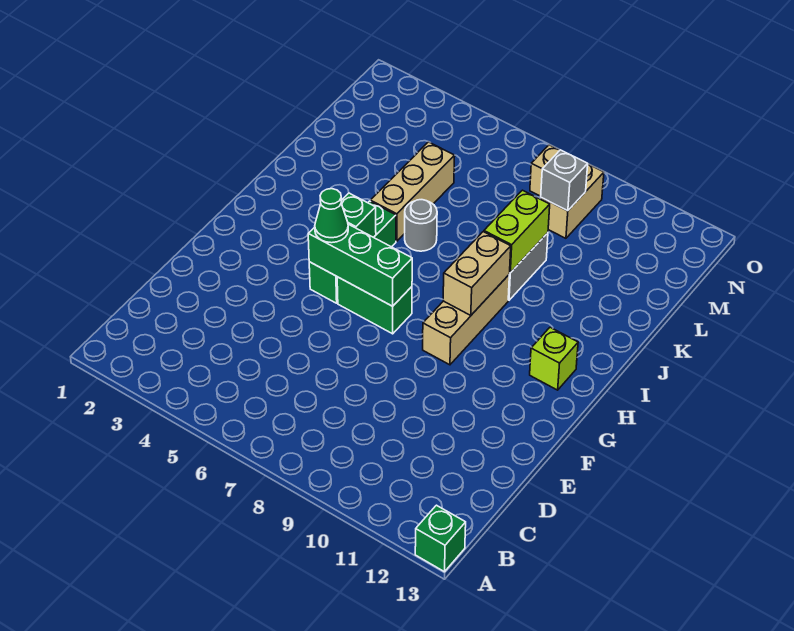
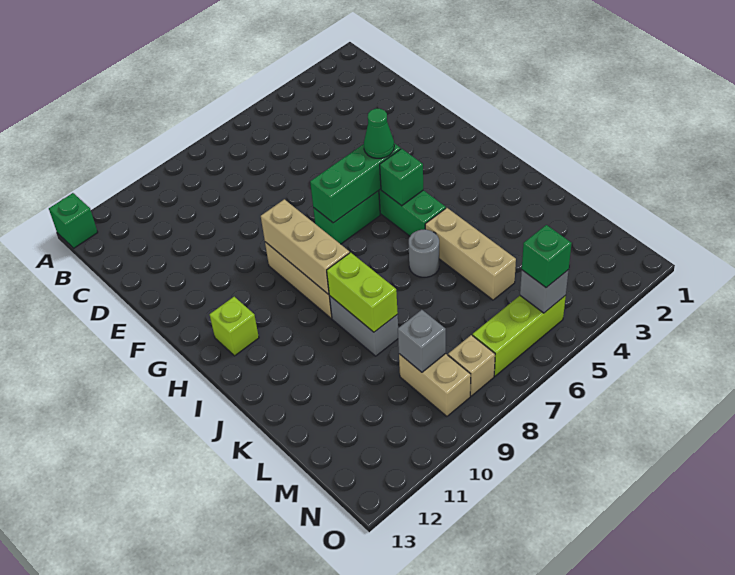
tan brick H9:I9 level 2 -> tan brick G9:I9 level 2
none -> lime brick N5:N7 level 1
none -> grey brick N5 level 2
none -> green brick N5 level 3

